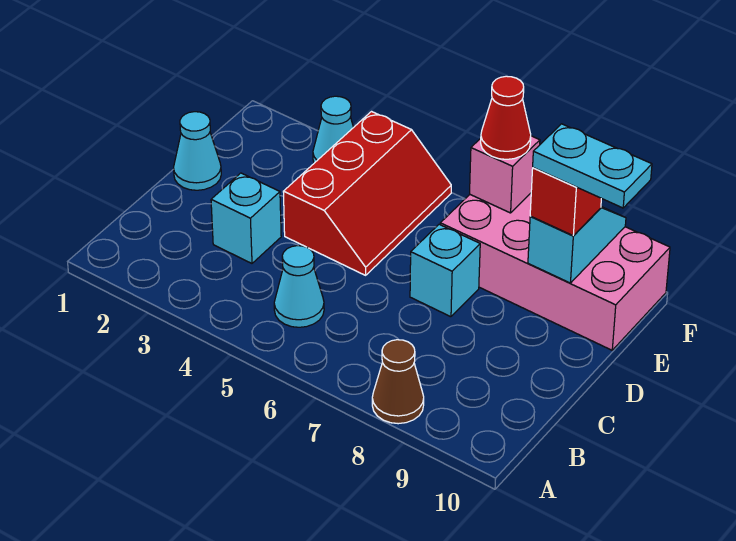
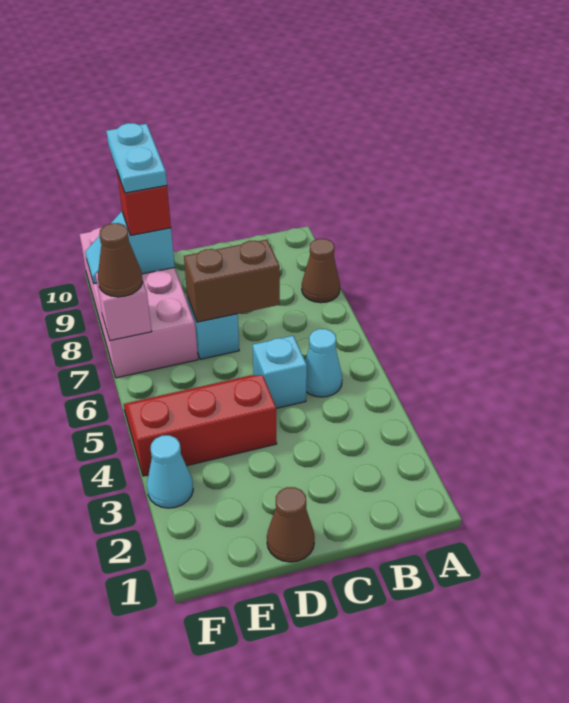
cyan brick C3 level 1 -> cyan brick C5 level 1
none -> brown brick C7:D7 level 2
cyan cone D1 level 1 -> brown cone D1 level 1
red cone F7 level 3 -> brown cone F7 level 3

